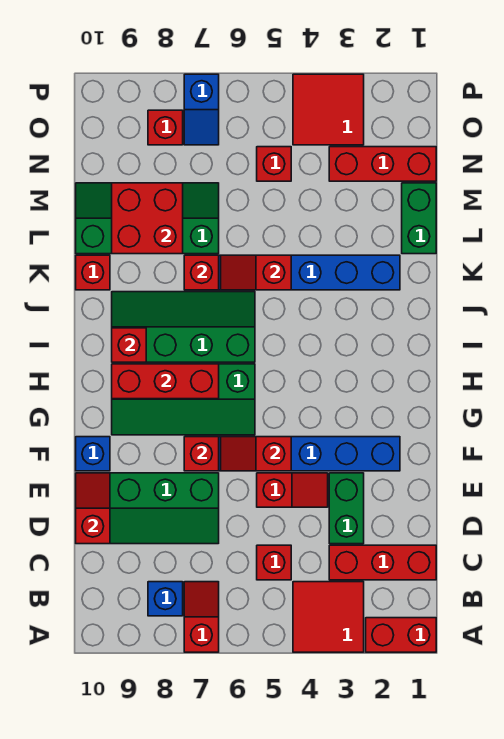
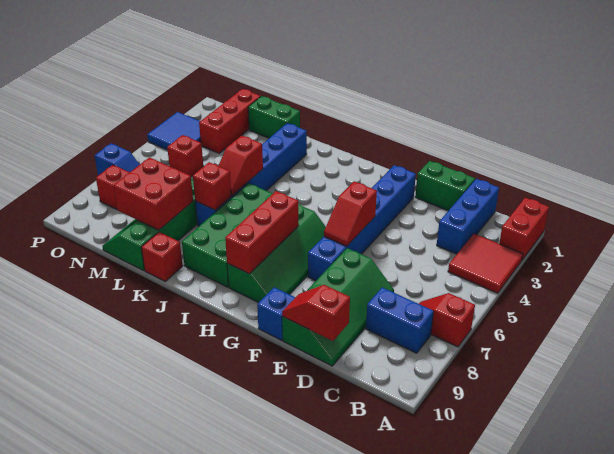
blue brick B8 level 1 -> blue brick B8:C8 level 1
red brick C1:C3 level 1 -> blue brick C1:C3 level 1
red brick C5 level 1 -> none
green brick D3:E3 level 1 -> green brick D1:E1 level 1
red slope E4:E5 level 1 top 5 -> none
red brick F7 level 2 -> none
green slope I6:J9 level 1 top I -> green brick I6:J9 level 1
red brick I9 level 2 -> none
red tile O3:P4 level 1 -> blue tile O3:P4 level 1

